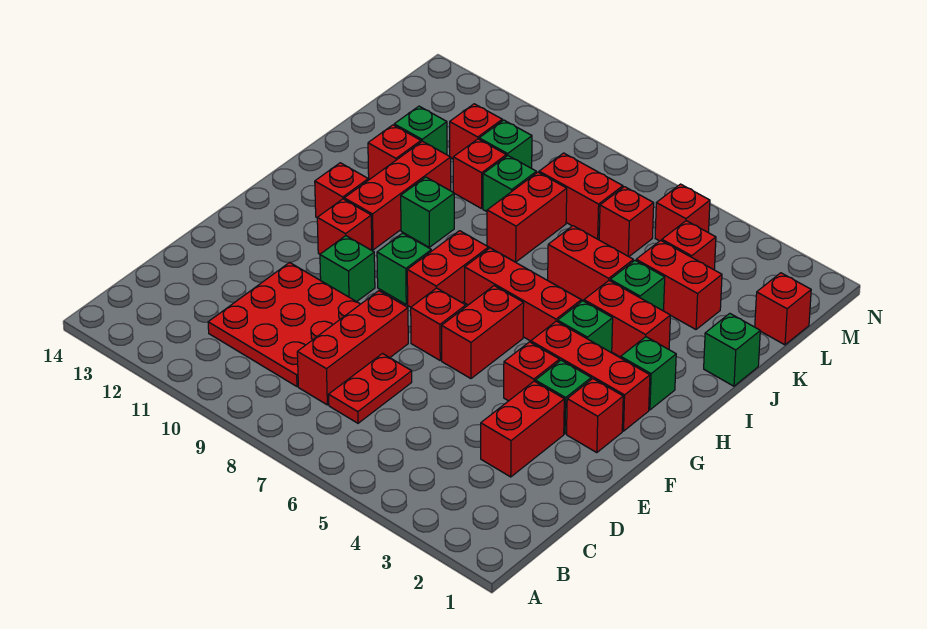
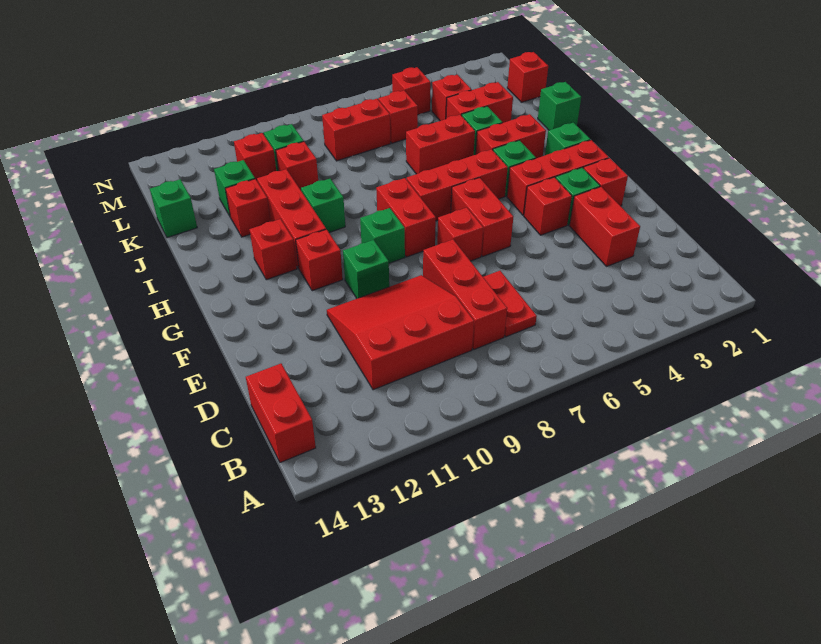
red plate C9:E11 level 1 -> red slope C9:E11 level 1 top C
red brick J8:K8 level 1 -> red brick B14:C14 level 1
green brick K9 level 1 -> green brick K14 level 1

